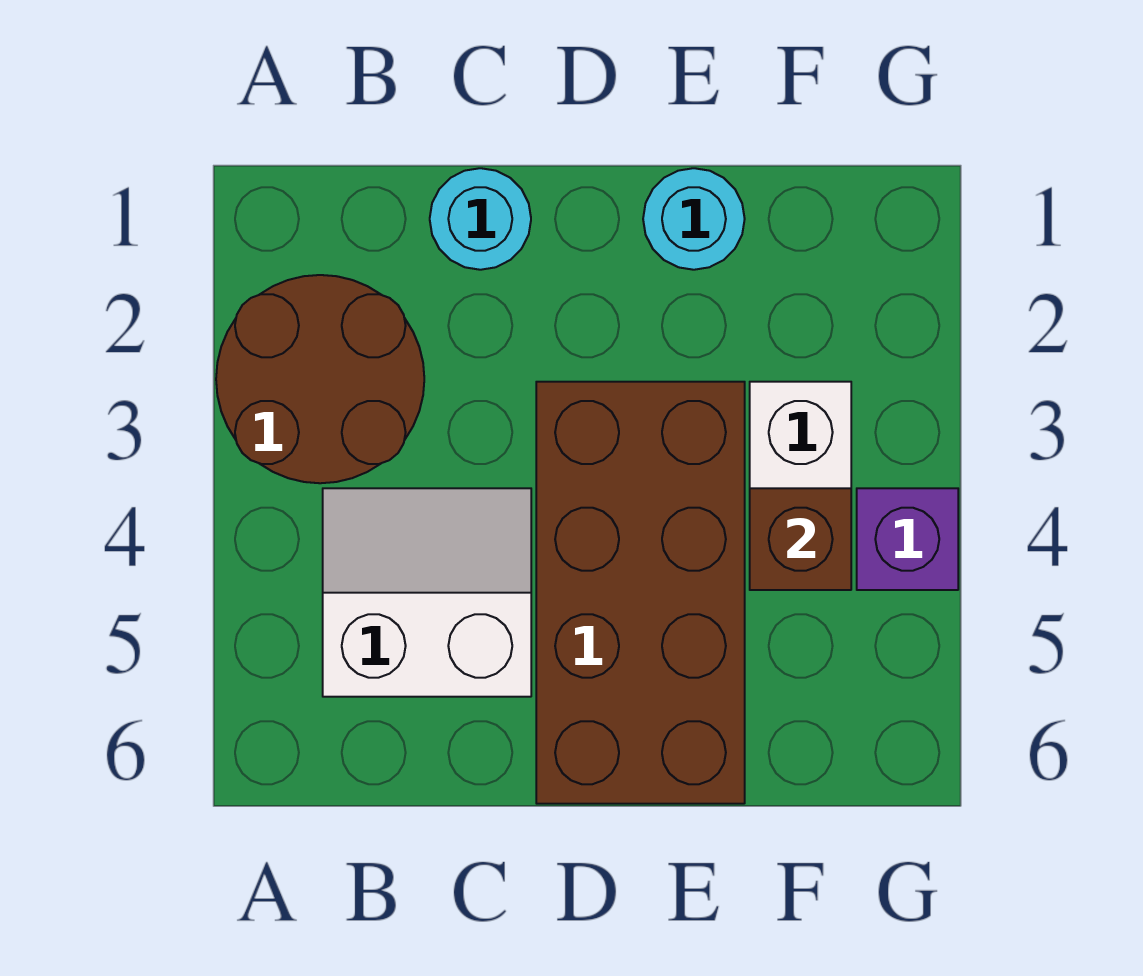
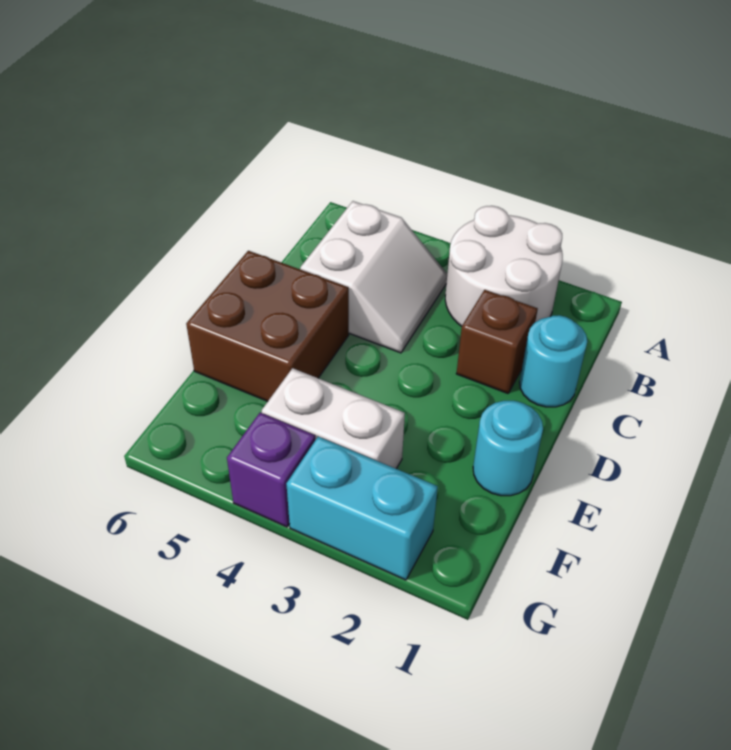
brown round brick A2:B3 level 1 -> white round brick A2:B3 level 1
brown brick D3:E6 level 1 -> brown brick D5:E6 level 1
brown brick F4 level 2 -> brown brick C2 level 1
none -> cyan brick G2:G3 level 1

